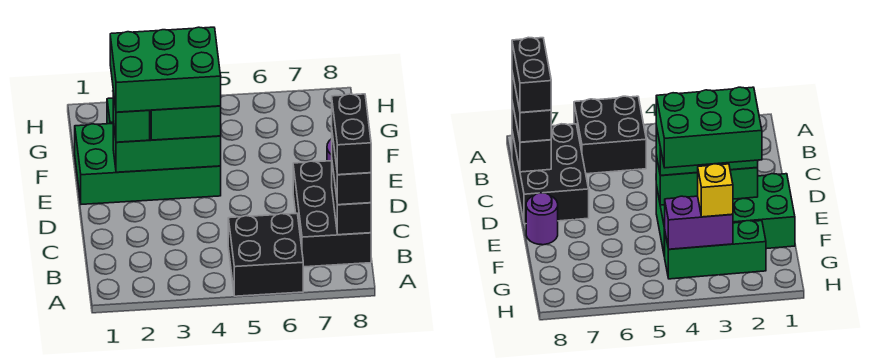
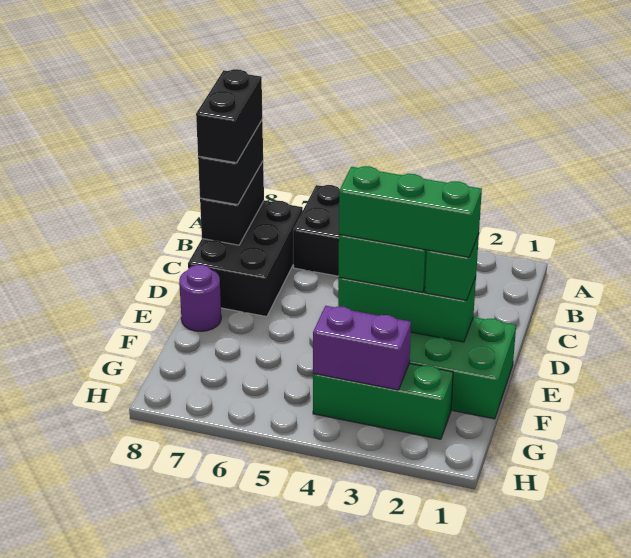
green brick E2:F4 level 4 -> green brick E2:E4 level 4
yellow brick G3 level 3 -> none

